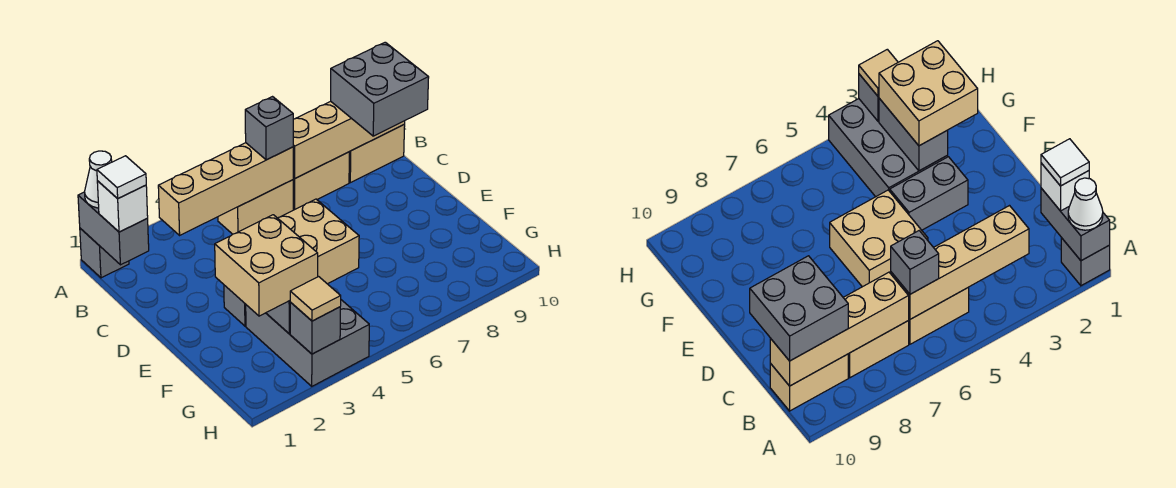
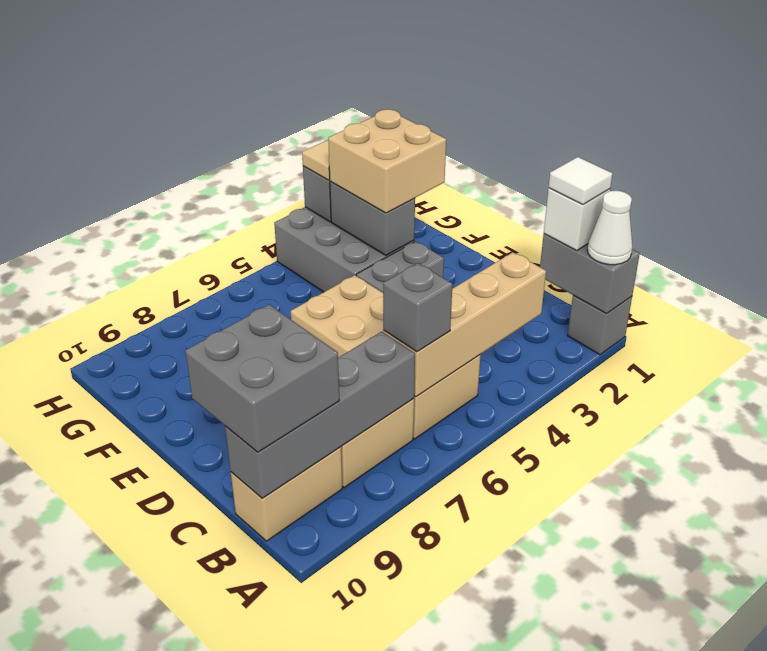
tan brick B7:B10 level 2 -> grey brick B7:B10 level 2

